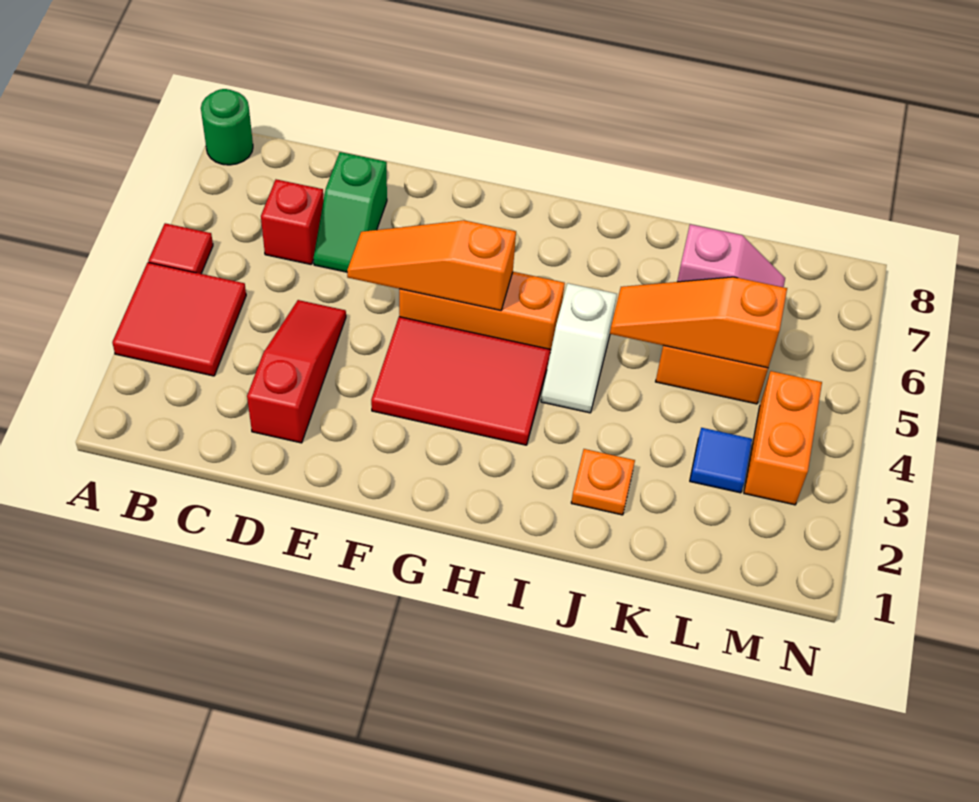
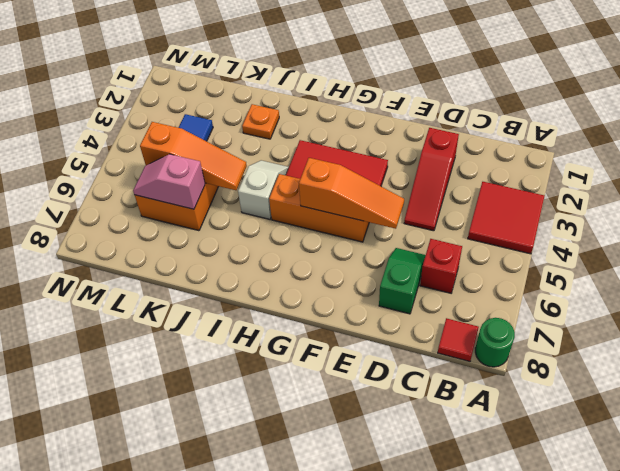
red tile A5 level 1 -> red tile B8 level 1
orange brick M3:M4 level 1 -> none

